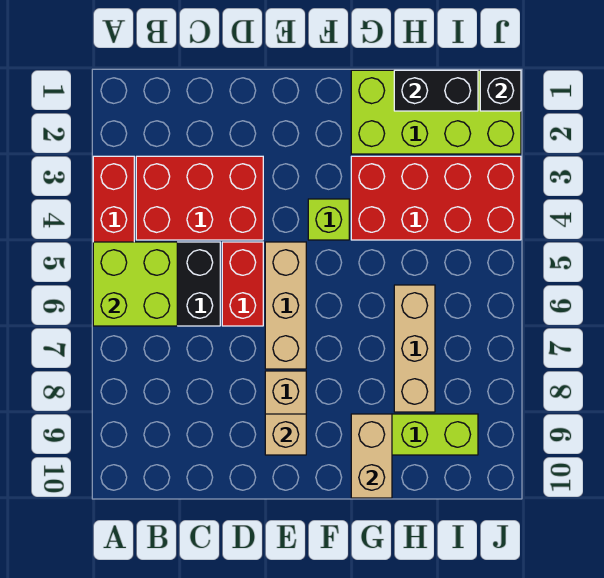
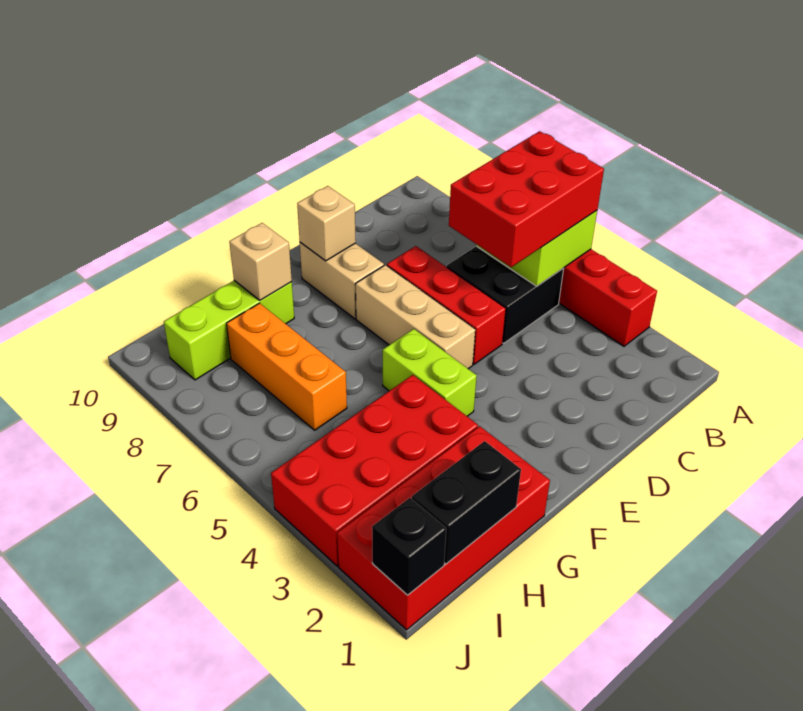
red brick B3:D4 level 1 -> red brick A5:C6 level 3
red brick D5:D6 level 1 -> red brick D5:D7 level 1
lime brick F4 level 1 -> lime brick F4:F5 level 1
lime brick G1:J2 level 1 -> red brick G1:J2 level 1
tan brick G9:G10 level 2 -> tan brick G9 level 2
tan brick H6:H8 level 1 -> orange brick H6:H8 level 1

